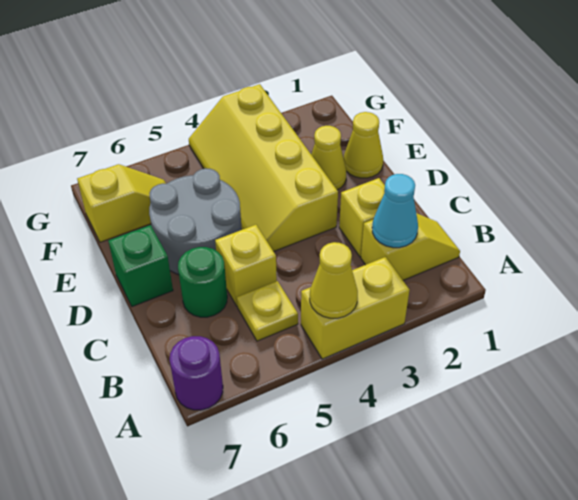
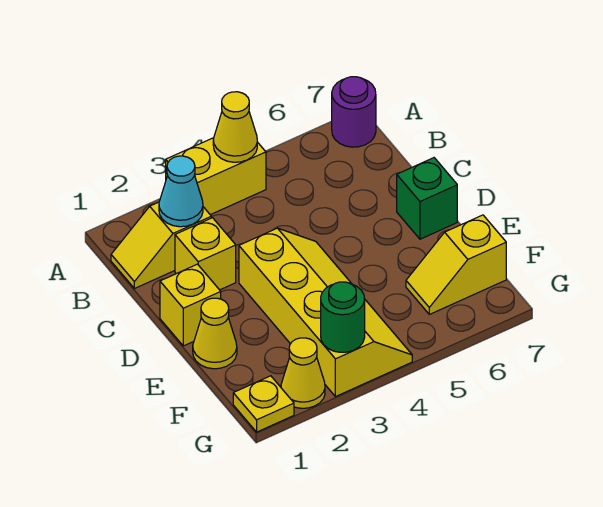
yellow plate B5 level 1 -> yellow plate G1 level 1
yellow brick C5 level 1 -> yellow brick D1 level 1
green round brick C6 level 1 -> green round brick G3 level 2
grey round brick D5:E6 level 1 -> none
yellow cone E2 level 1 -> yellow cone G2 level 1

